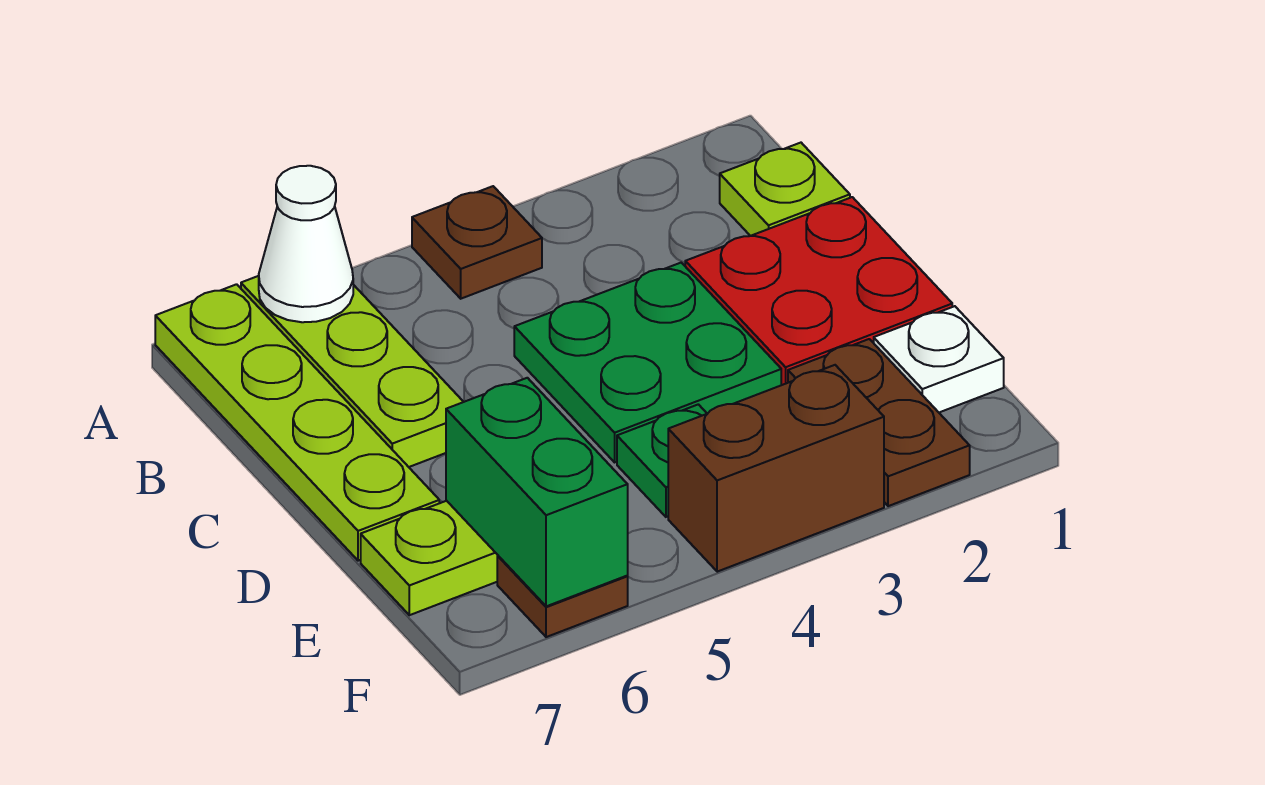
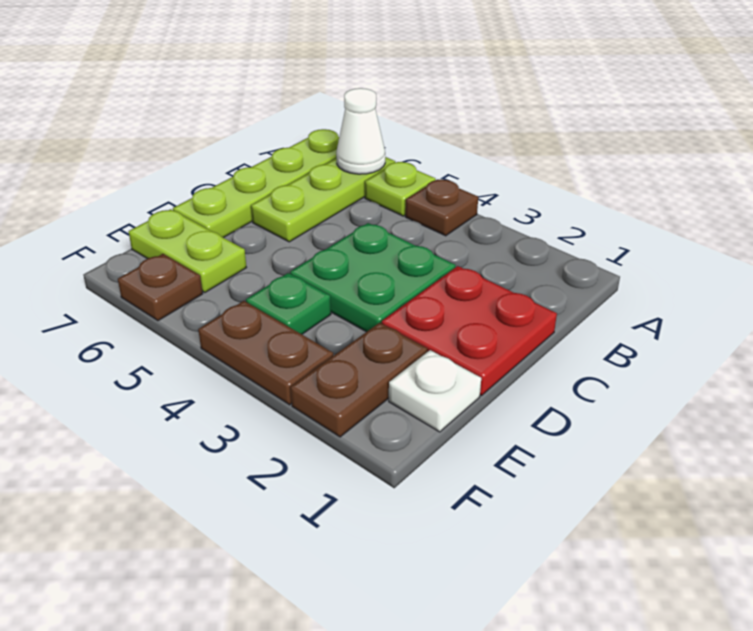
lime plate B1 level 1 -> lime plate A5 level 1
green brick E6:F6 level 2 -> none
brown brick F3:F4 level 1 -> brown plate F3:F4 level 1

